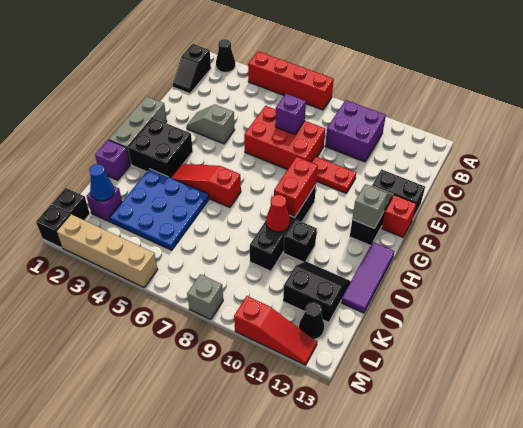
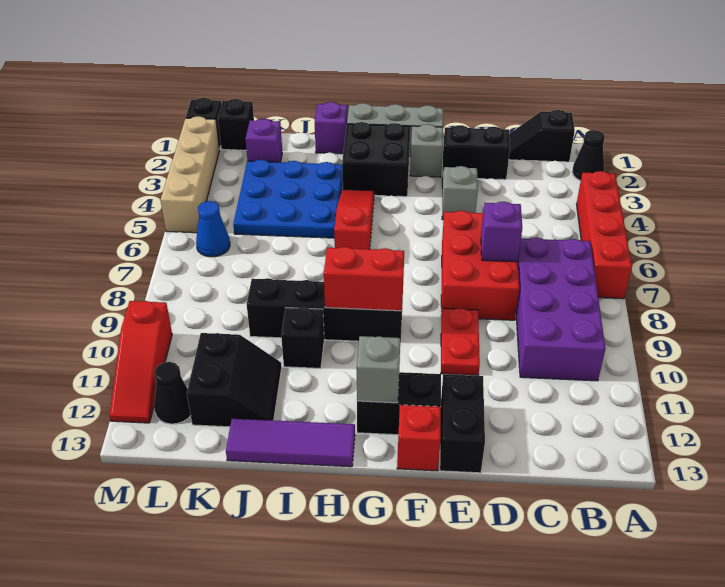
purple brick B9:C10 level 1 -> purple brick B7:C10 level 1
none -> black brick D2:E2 level 1
red cone I9 level 2 -> none
blue cone K2 level 2 -> blue cone L6 level 1
grey brick M8 level 1 -> grey brick F2 level 1

